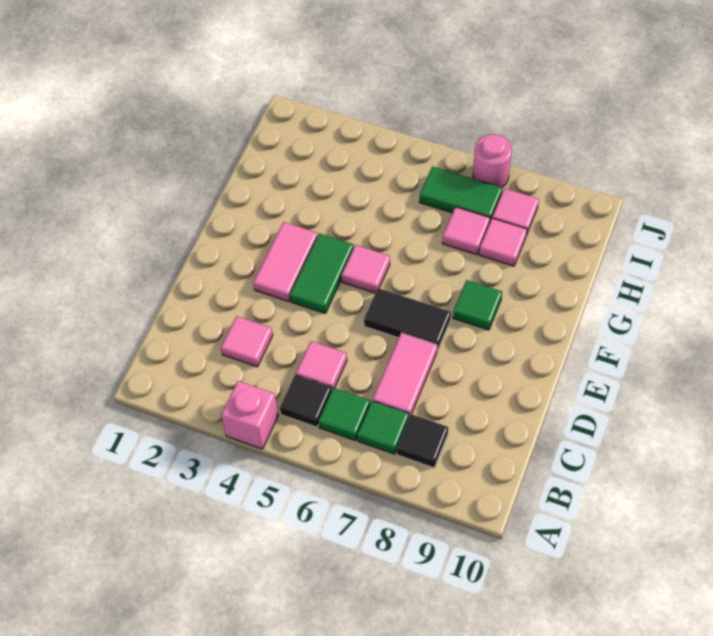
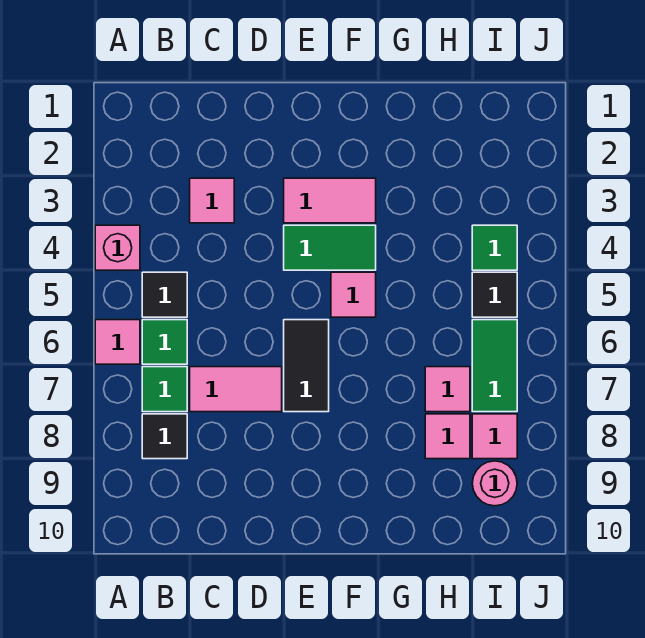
pink tile C5 level 1 -> pink tile A6 level 1
green tile F8 level 1 -> green tile I4 level 1
none -> black tile I5 level 1
pink round brick J7 level 1 -> pink round brick I9 level 1

